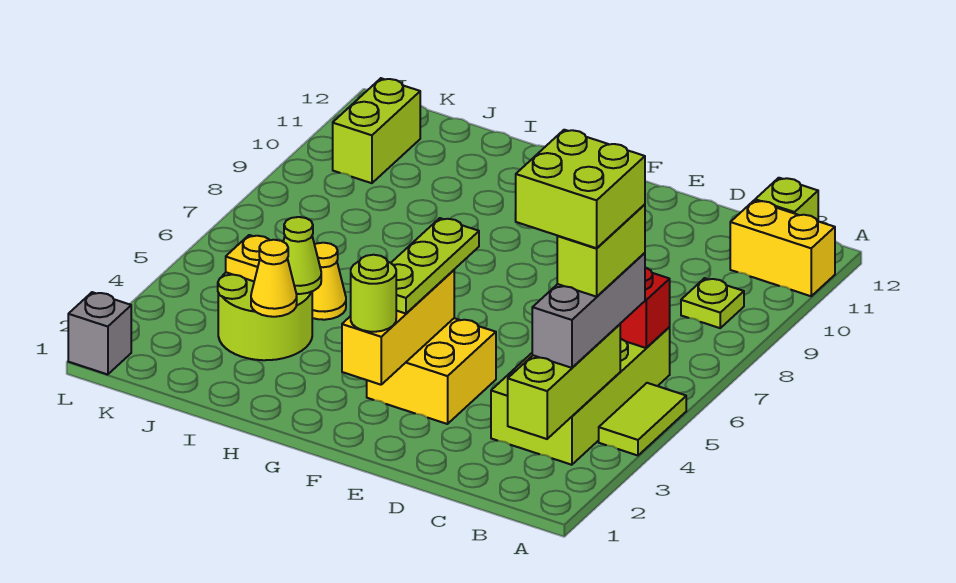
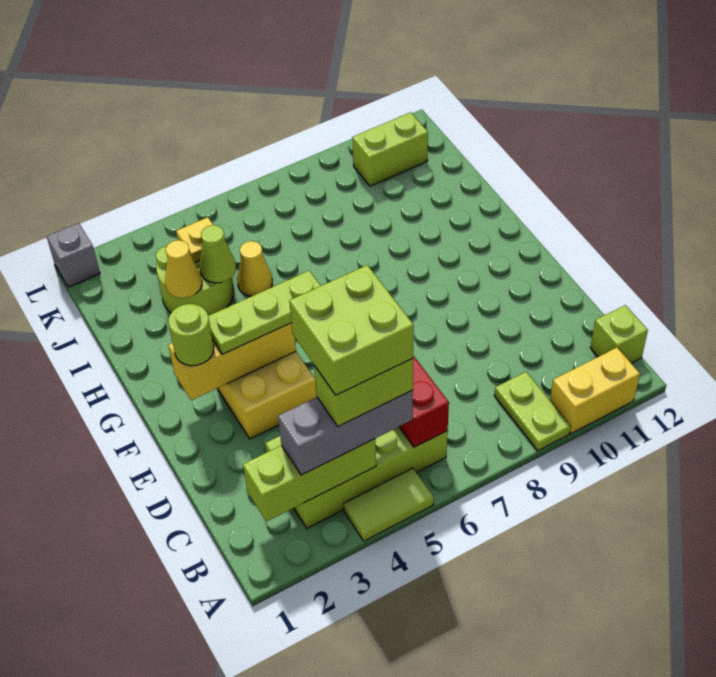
yellow brick A11:B11 level 1 -> yellow brick A10:A11 level 1
lime plate B9 level 1 -> lime plate A9:B9 level 1

